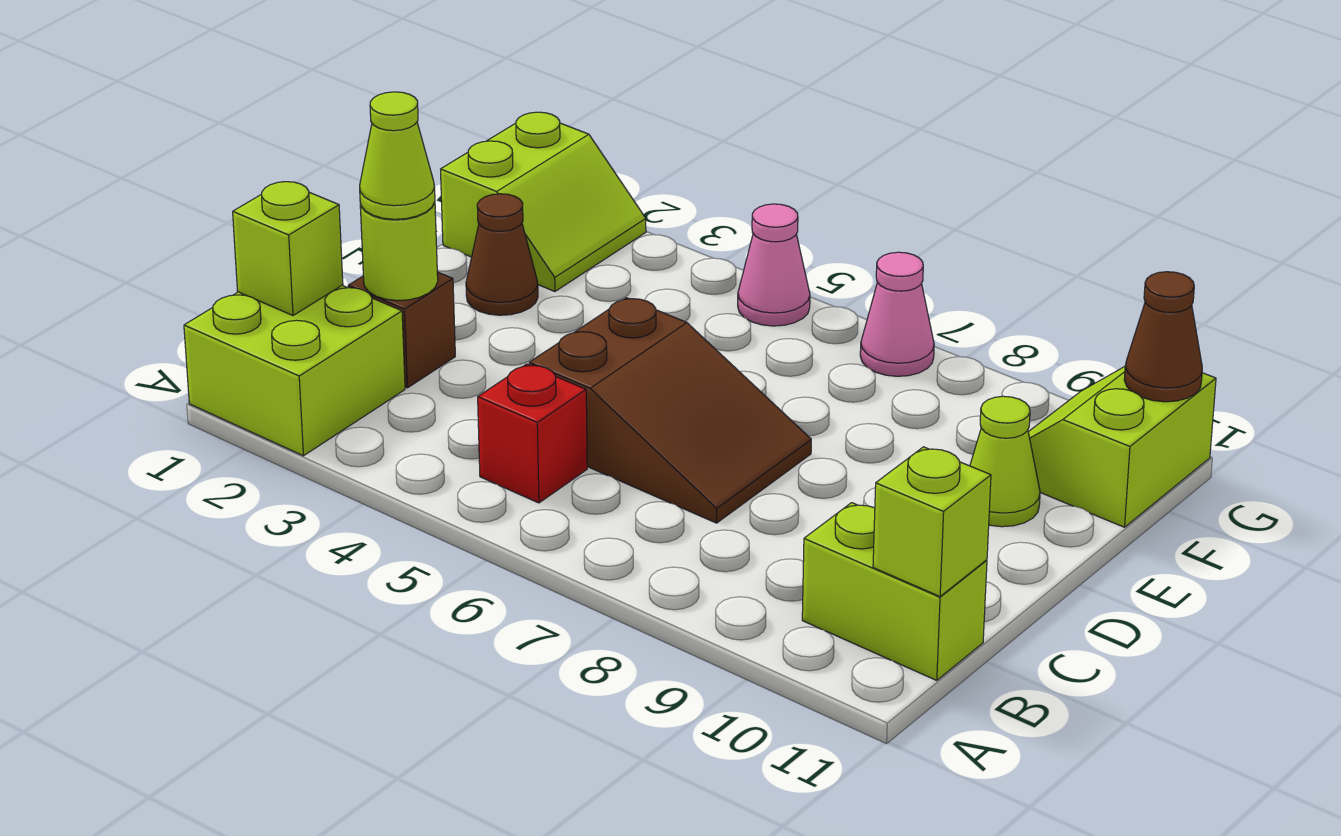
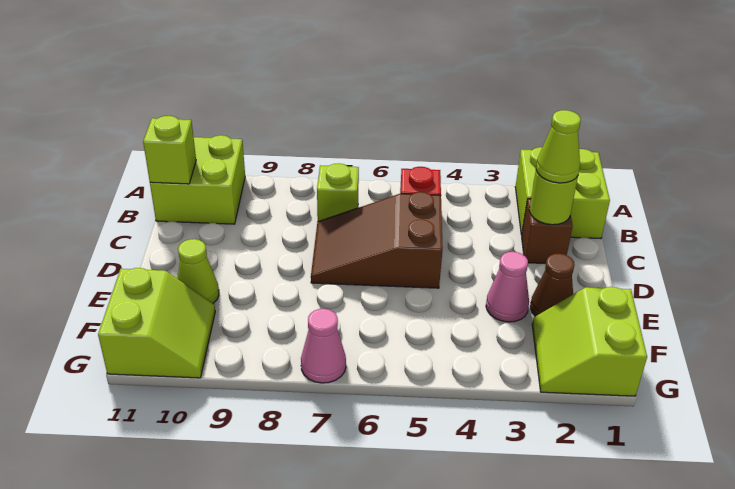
lime brick B1 level 2 -> lime brick B7 level 1
lime brick B10:B11 level 1 -> lime brick A10:B11 level 1
pink cone G5 level 1 -> pink cone E3 level 1
brown cone G11 level 2 -> none

